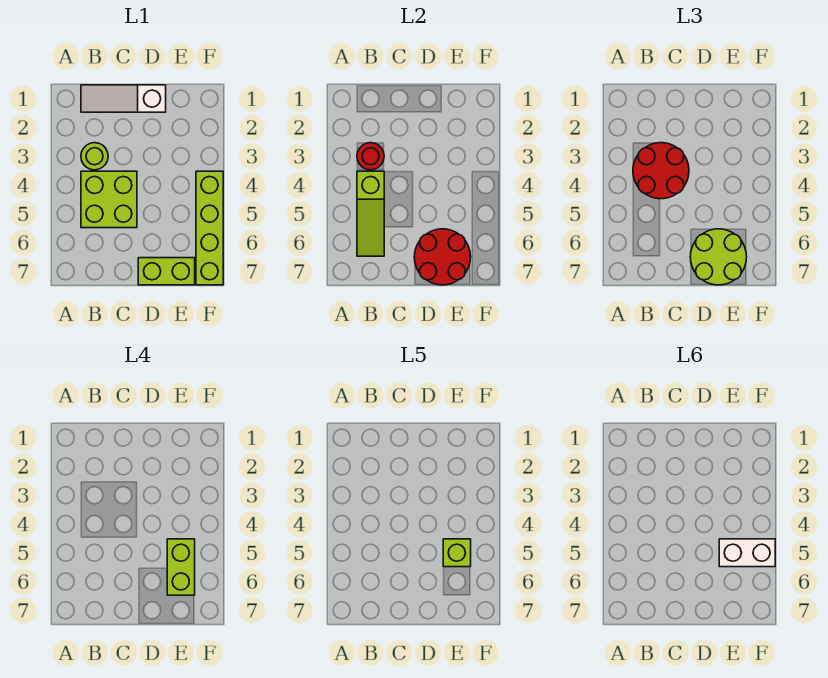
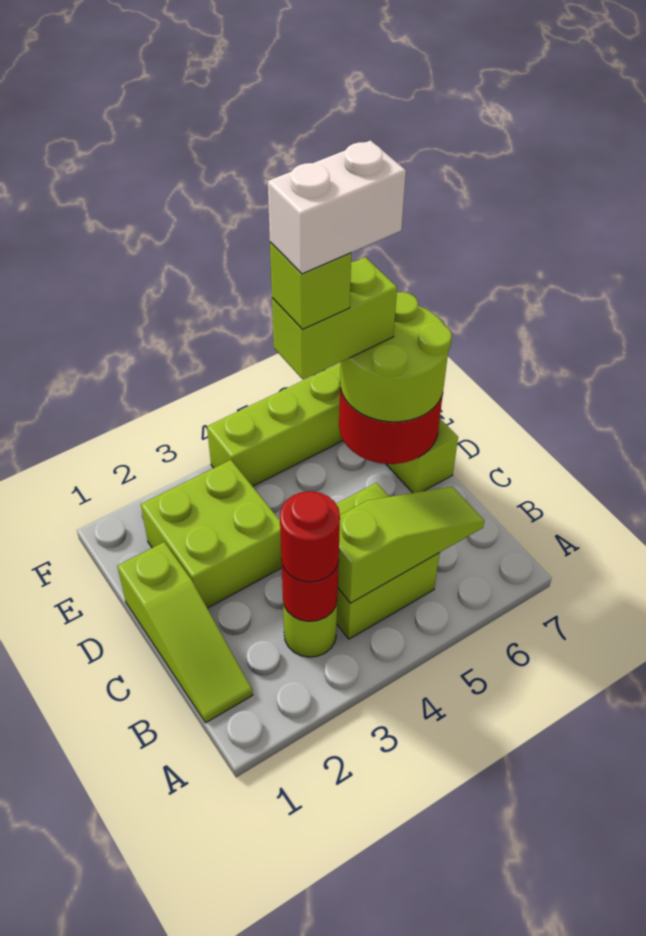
white slope B1:D1 level 1 top D -> lime slope B1:D1 level 1 top D
red round brick B3:C4 level 3 -> red round brick B3 level 3
none -> lime brick D2:E3 level 1
white brick E5:F5 level 6 -> white brick E5:E6 level 6

